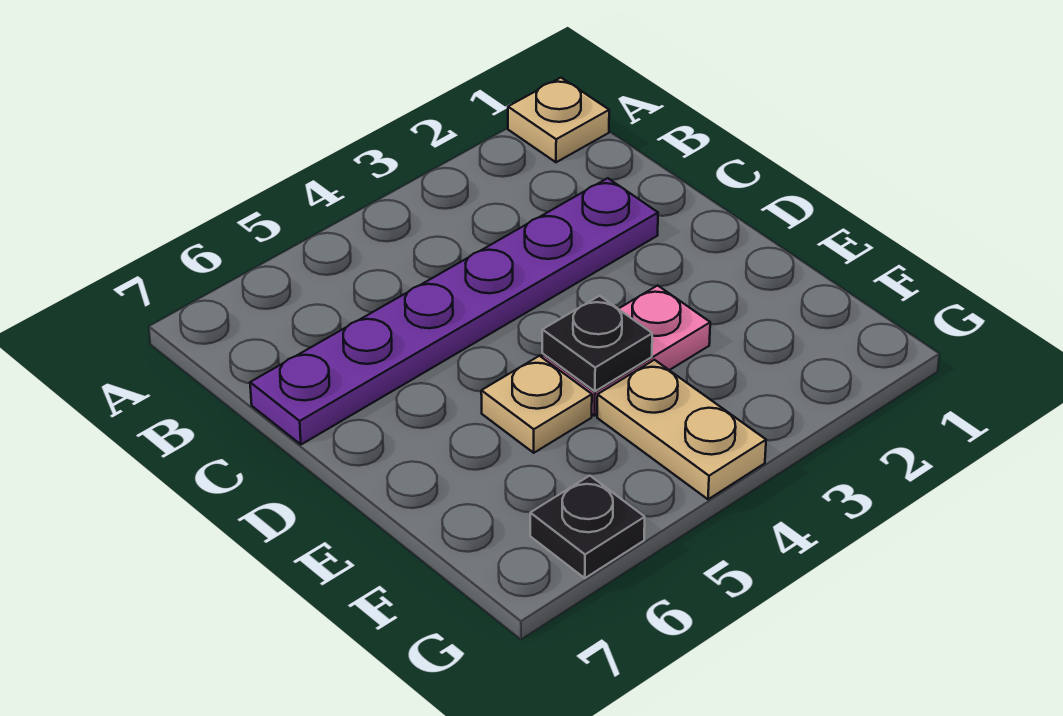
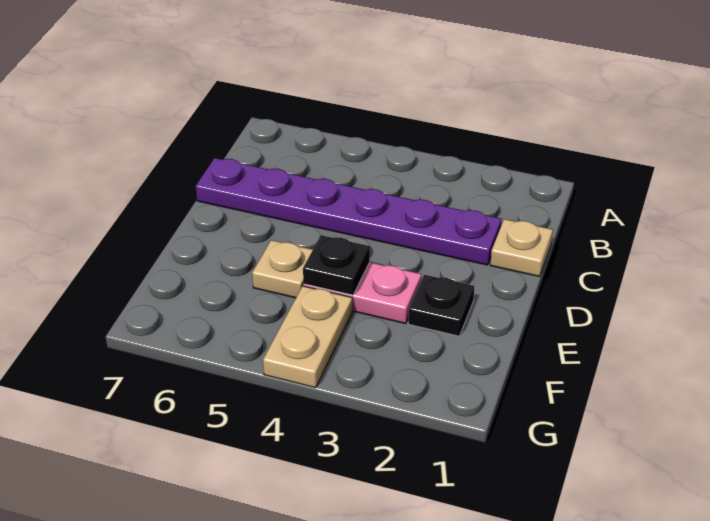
tan plate A1 level 1 -> tan plate C1 level 1
black plate G6 level 1 -> black plate E2 level 1

